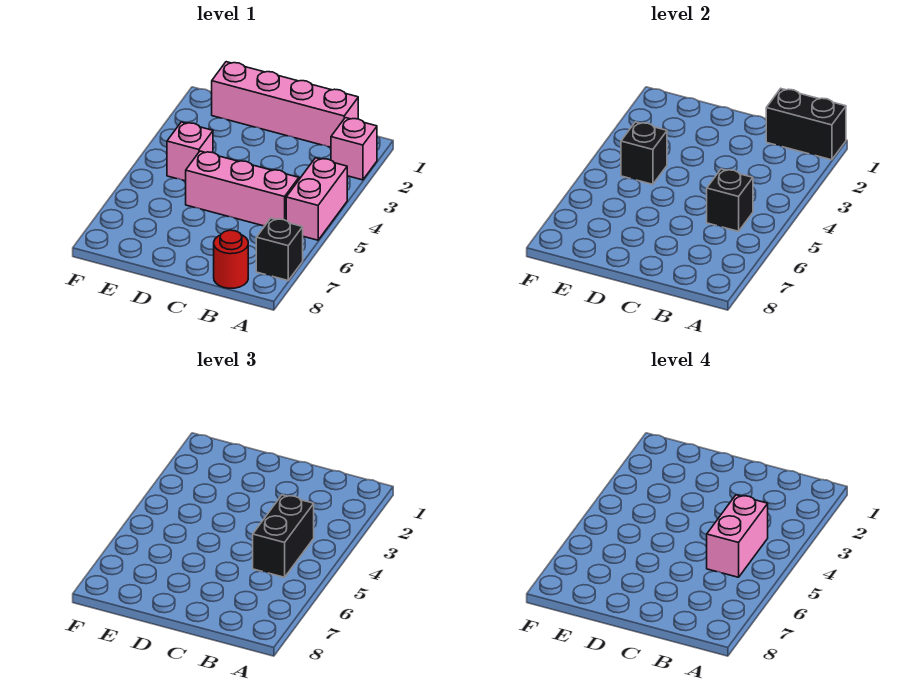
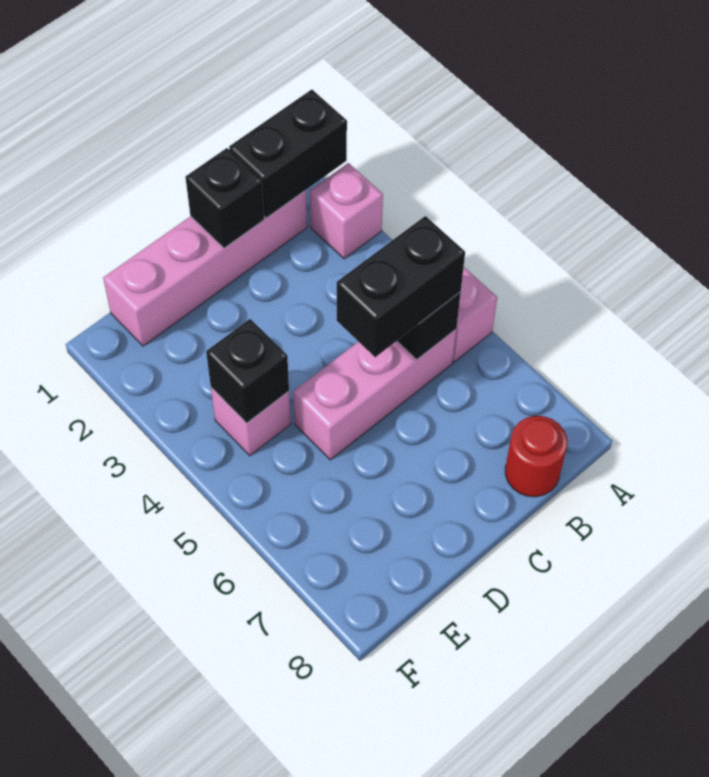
black brick A7 level 1 -> black brick C1 level 2
black brick B4:B5 level 3 -> black brick B5:C5 level 3
pink brick B4:B5 level 4 -> none

